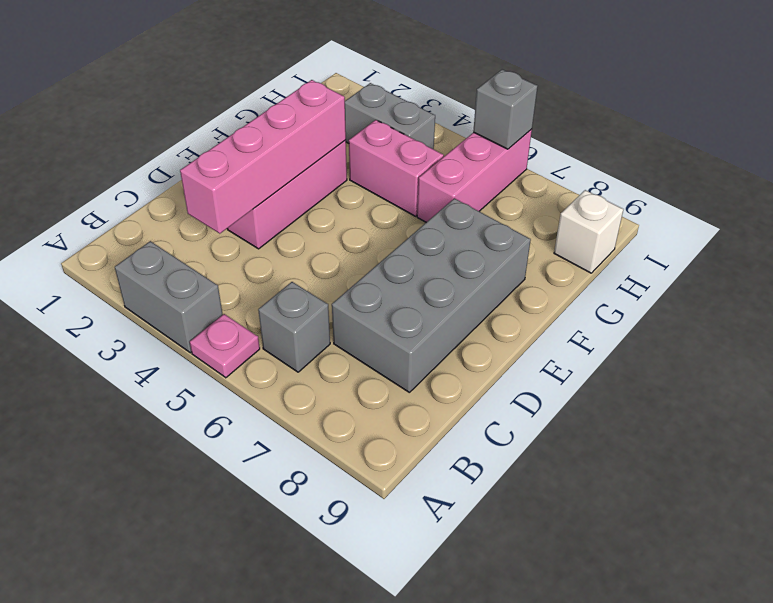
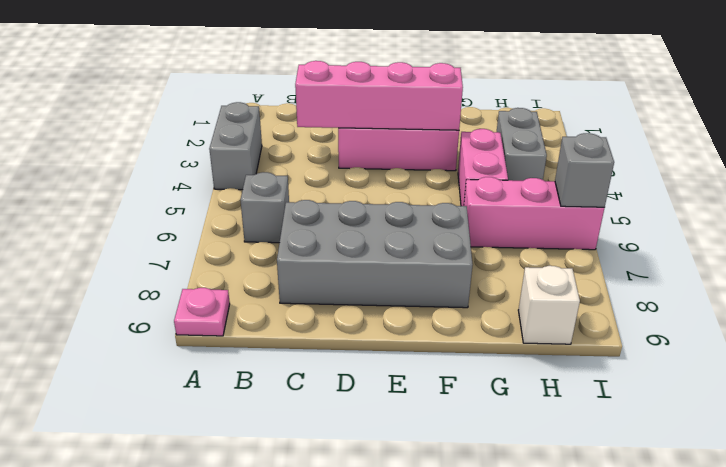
pink plate A5 level 1 -> pink plate A9 level 1

